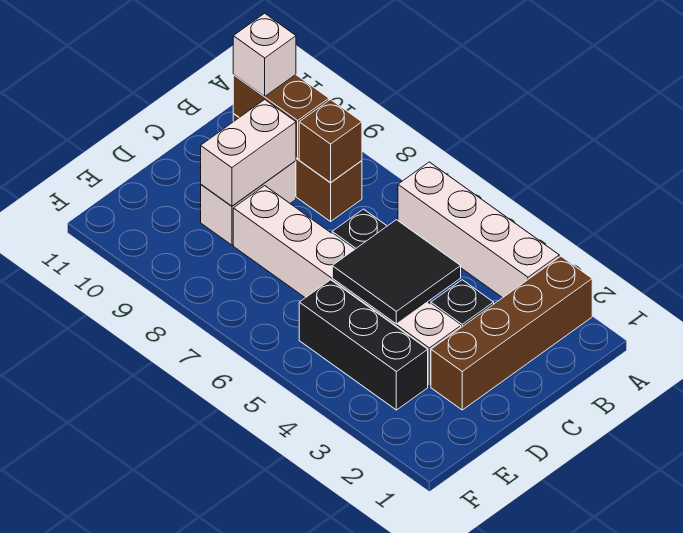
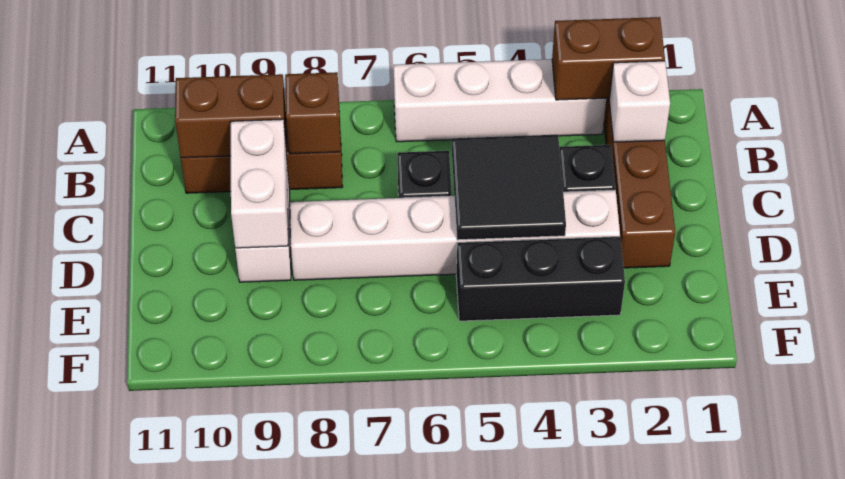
none -> brown brick A2:A3 level 2
white brick B10 level 3 -> white brick B2 level 2

